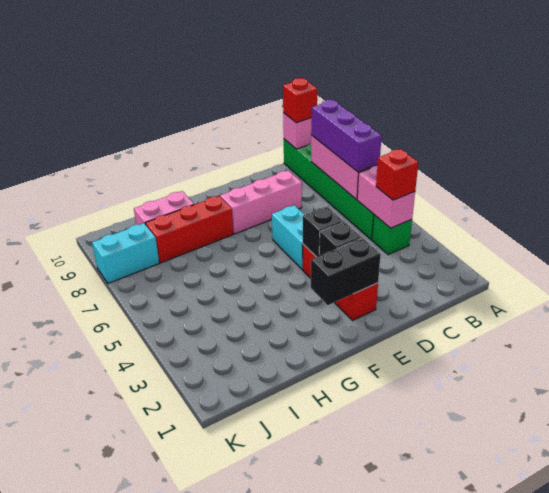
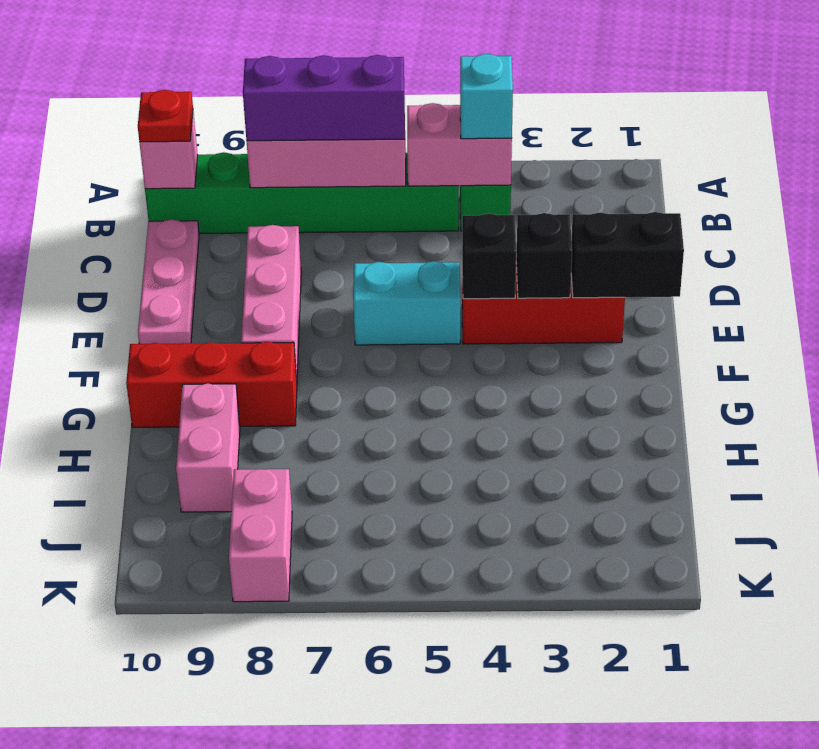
red brick B4 level 3 -> cyan brick B4 level 3
red brick B10 level 3 -> red plate B10 level 3
none -> pink plate C10:E10 level 1
black brick E2:F2 level 2 -> black brick E1:E2 level 2
red brick G8:I8 level 1 -> red brick G8:G10 level 1
cyan brick J8:K8 level 1 -> pink brick J8:K8 level 1

